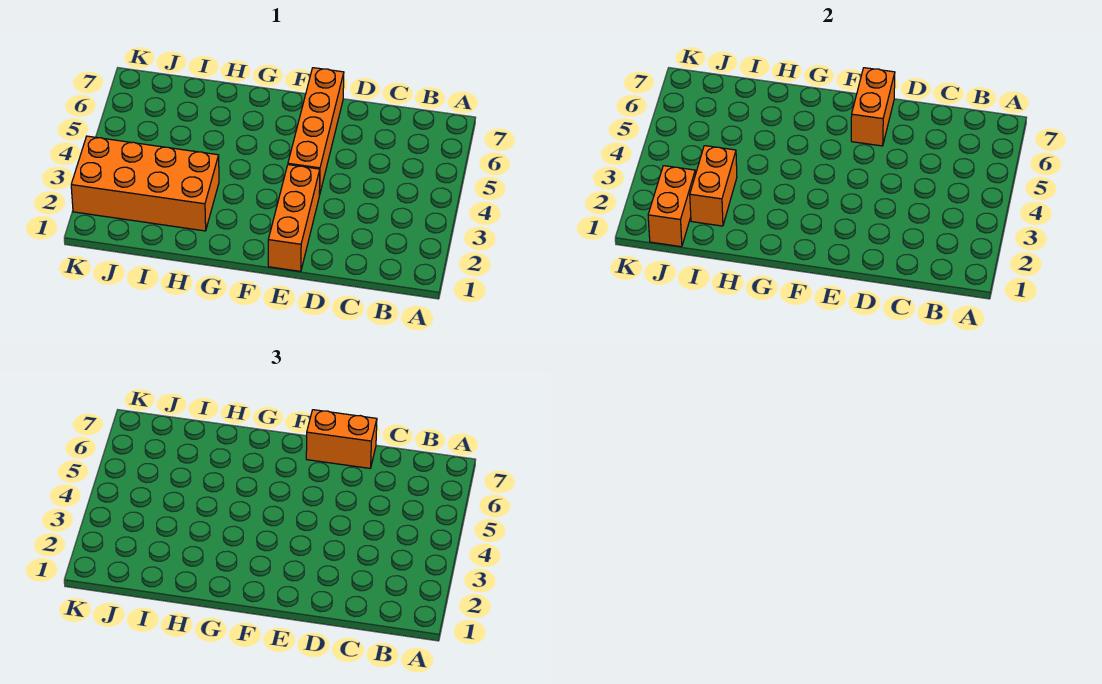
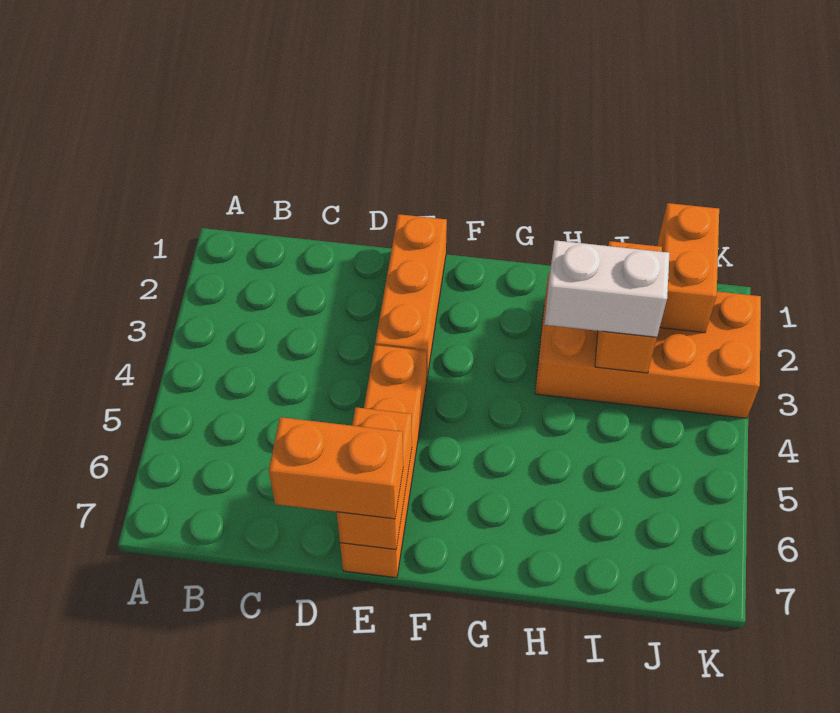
none -> white brick H3:I3 level 3

